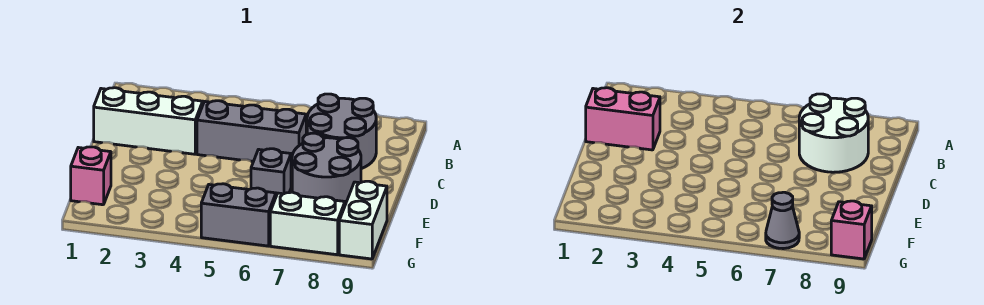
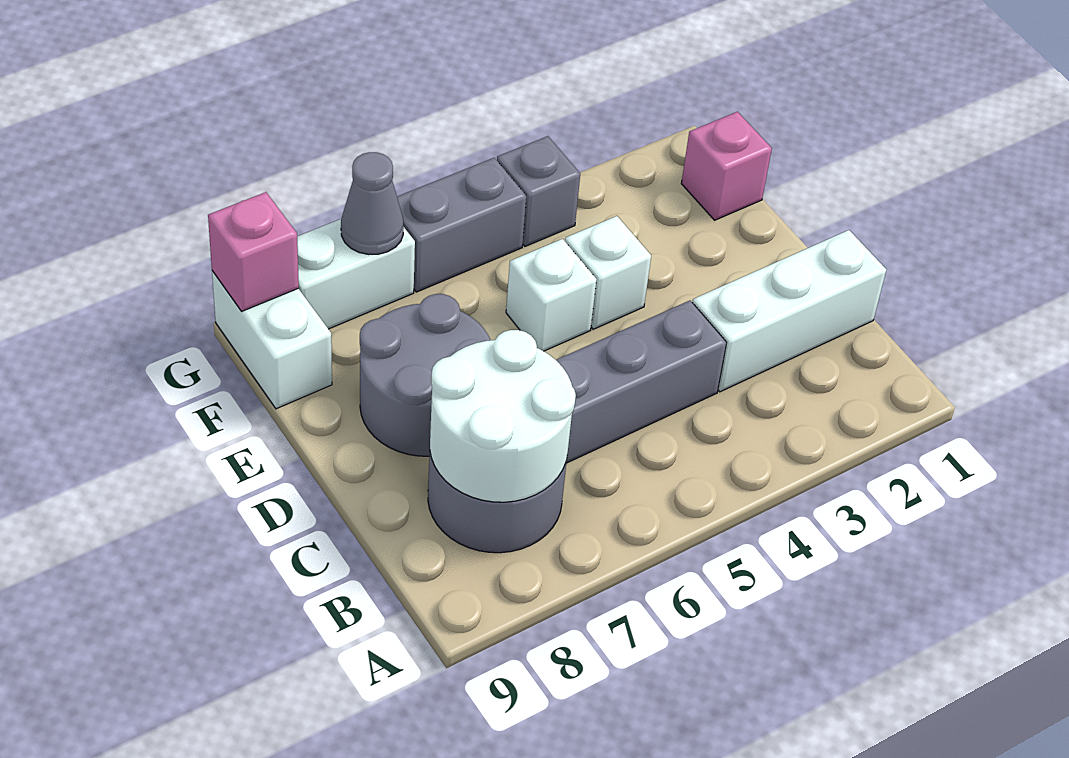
pink brick C1:C2 level 2 -> none
none -> white brick E4 level 1
none -> white brick E5 level 1
grey brick E6 level 1 -> grey brick G4 level 1

